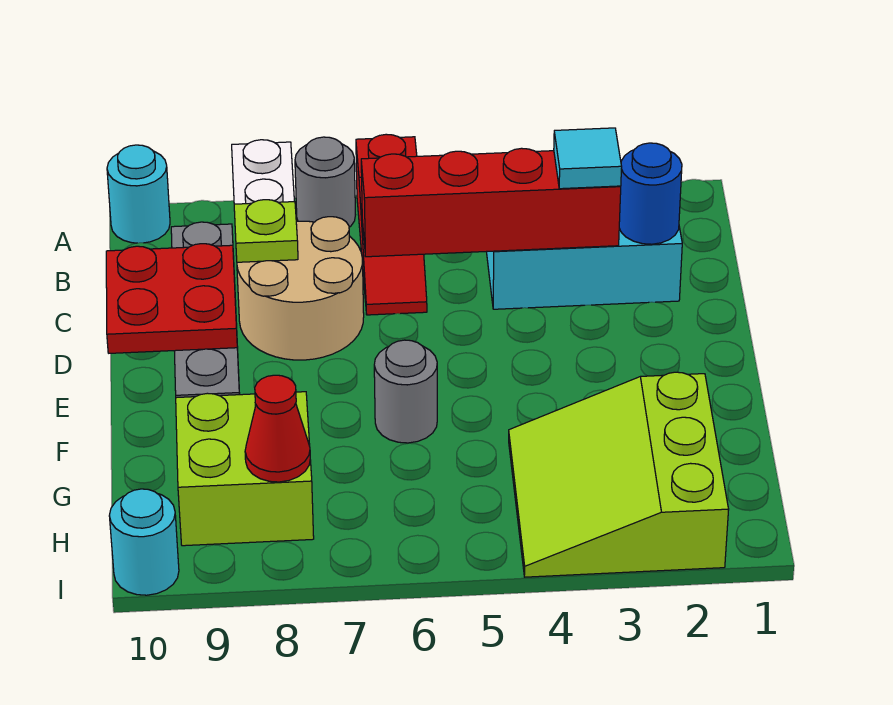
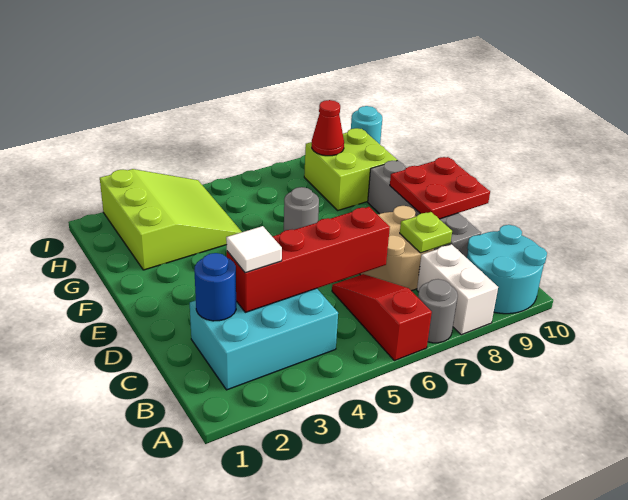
cyan round brick A10 level 1 -> cyan round brick A9:B10 level 1
cyan tile C3 level 3 -> white tile C3 level 3

